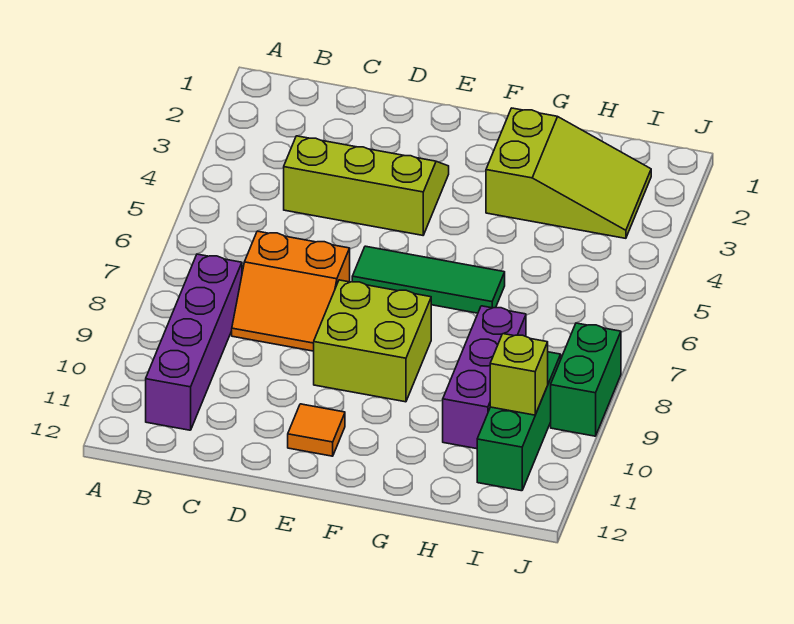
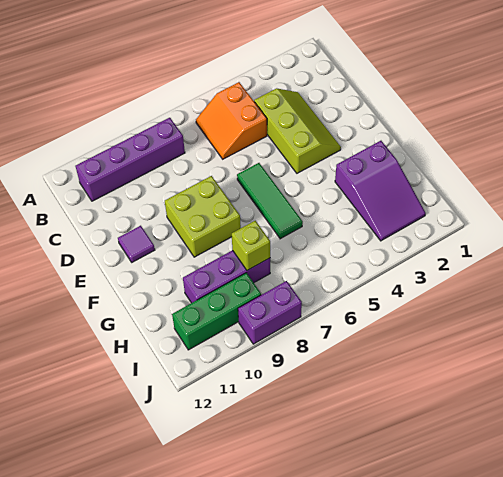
orange slope C7:D8 level 1 top 7 -> orange slope B5:C6 level 1 top 5
orange tile E11 level 1 -> purple tile E11 level 1
lime slope G2:I3 level 1 top G -> purple slope G2:I3 level 1 top G
lime brick I10 level 2 -> lime brick H8 level 2
green brick J8:J9 level 1 -> purple brick J8:J9 level 1

